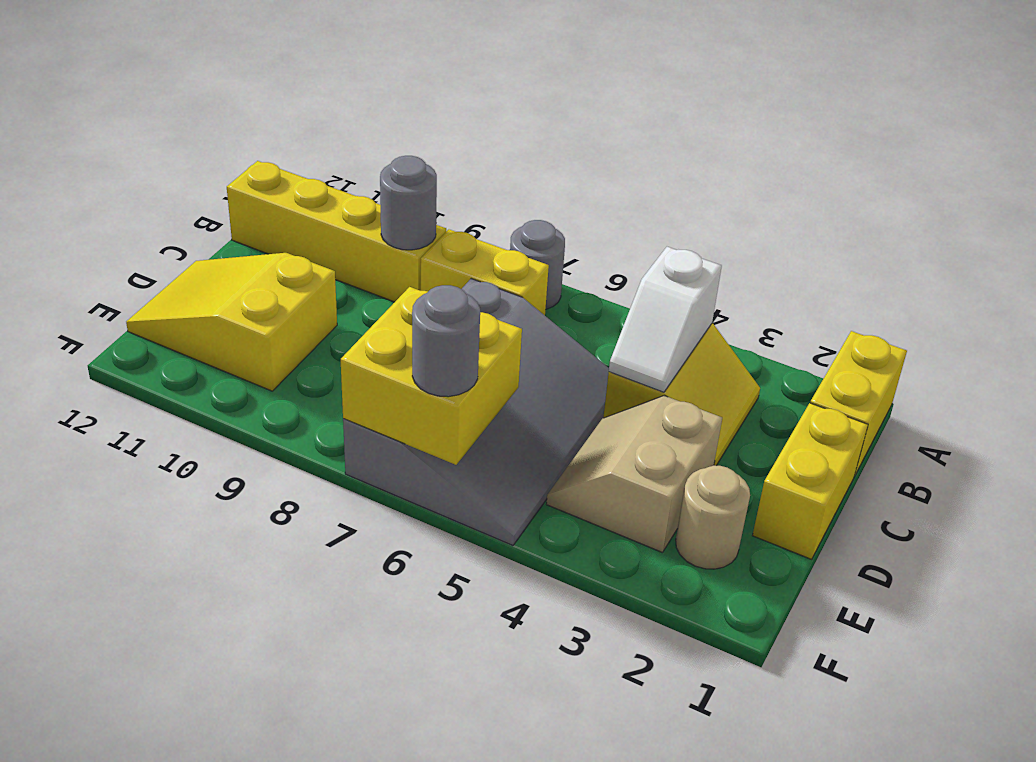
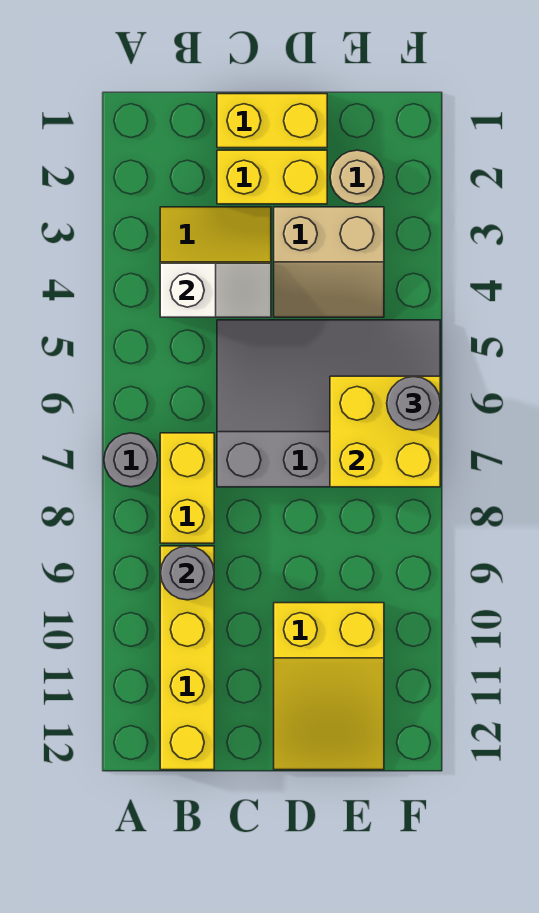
yellow brick A1:B1 level 1 -> yellow brick C2:D2 level 1

